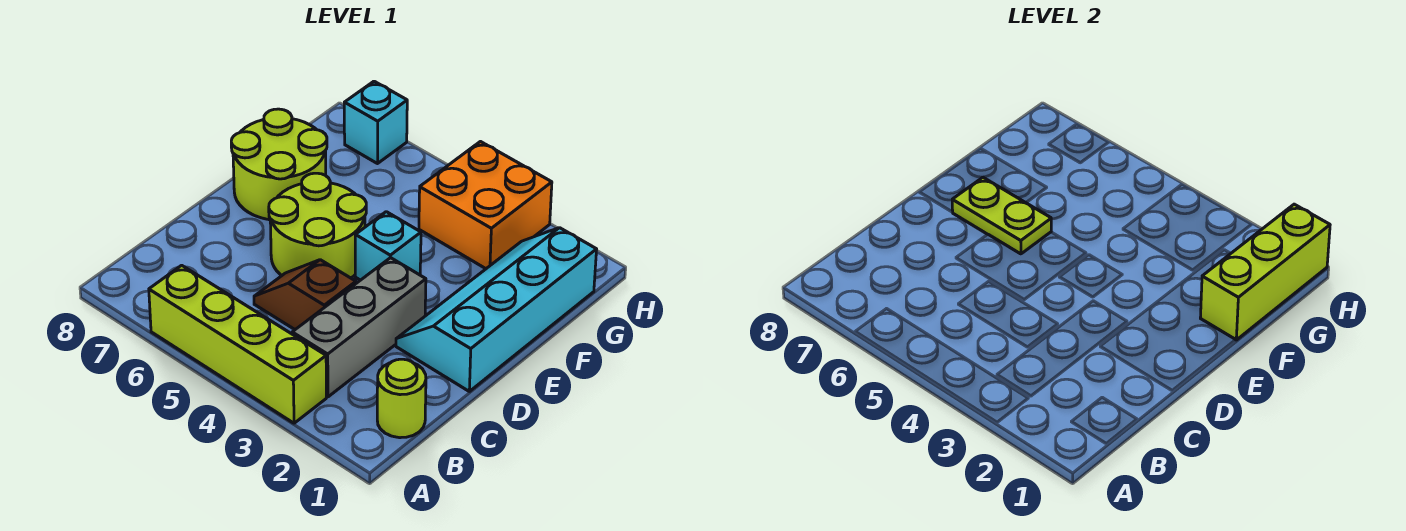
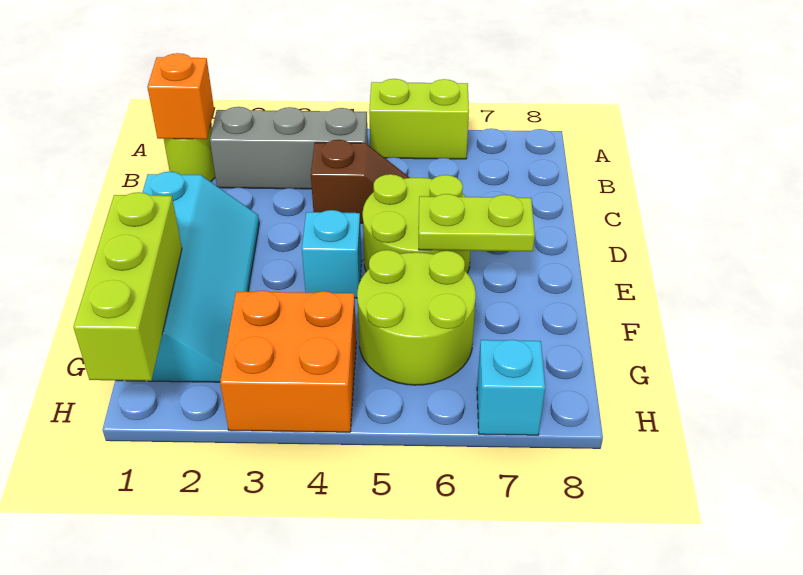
lime brick A3:A6 level 1 -> lime brick A5:A6 level 1
none -> orange brick B1 level 2
grey brick B3:D3 level 1 -> grey brick B2:B4 level 1
lime round brick E7:F8 level 1 -> lime round brick F5:G6 level 1

